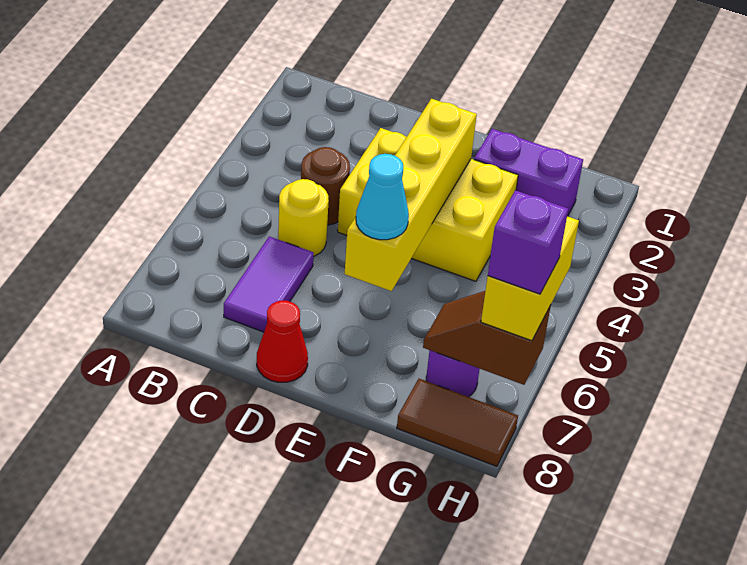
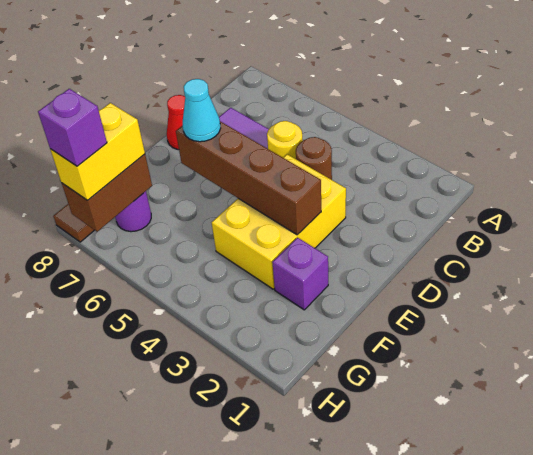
yellow brick E3:E6 level 2 -> brown brick E3:E6 level 2
purple brick F2:G2 level 1 -> purple brick F2 level 1
brown slope G7:H7 level 2 top H -> brown brick G7:H7 level 2
yellow brick H6:H7 level 3 -> yellow brick G7:H7 level 3

